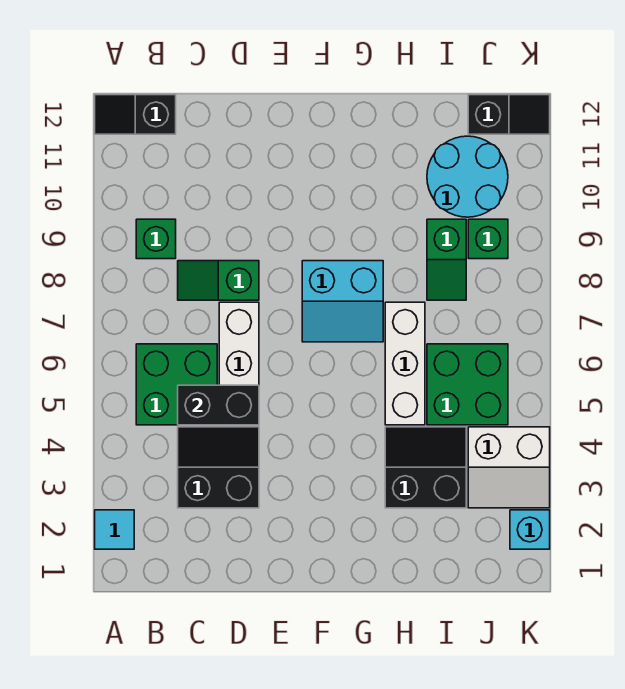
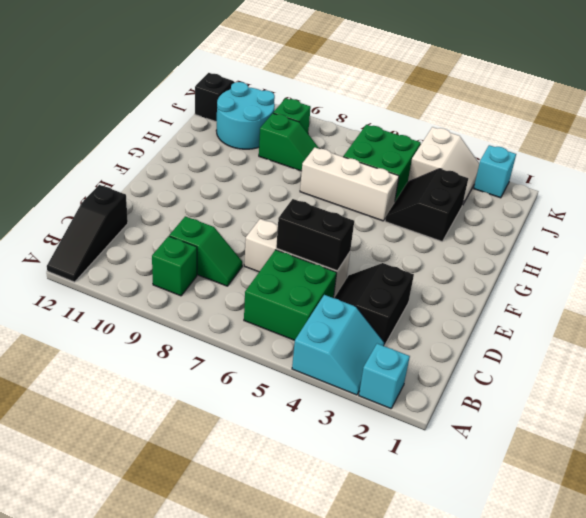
cyan tile A2 level 1 -> cyan brick A2 level 1
black slope A12:B12 level 1 top B -> black slope A12:C12 level 1 top C
black brick C5:D5 level 2 -> black brick D5:D6 level 2
green slope C8:D8 level 1 top D -> green slope C8:C9 level 1 top 9
cyan slope F7:G8 level 1 top 8 -> cyan slope A3:B4 level 1 top 4

